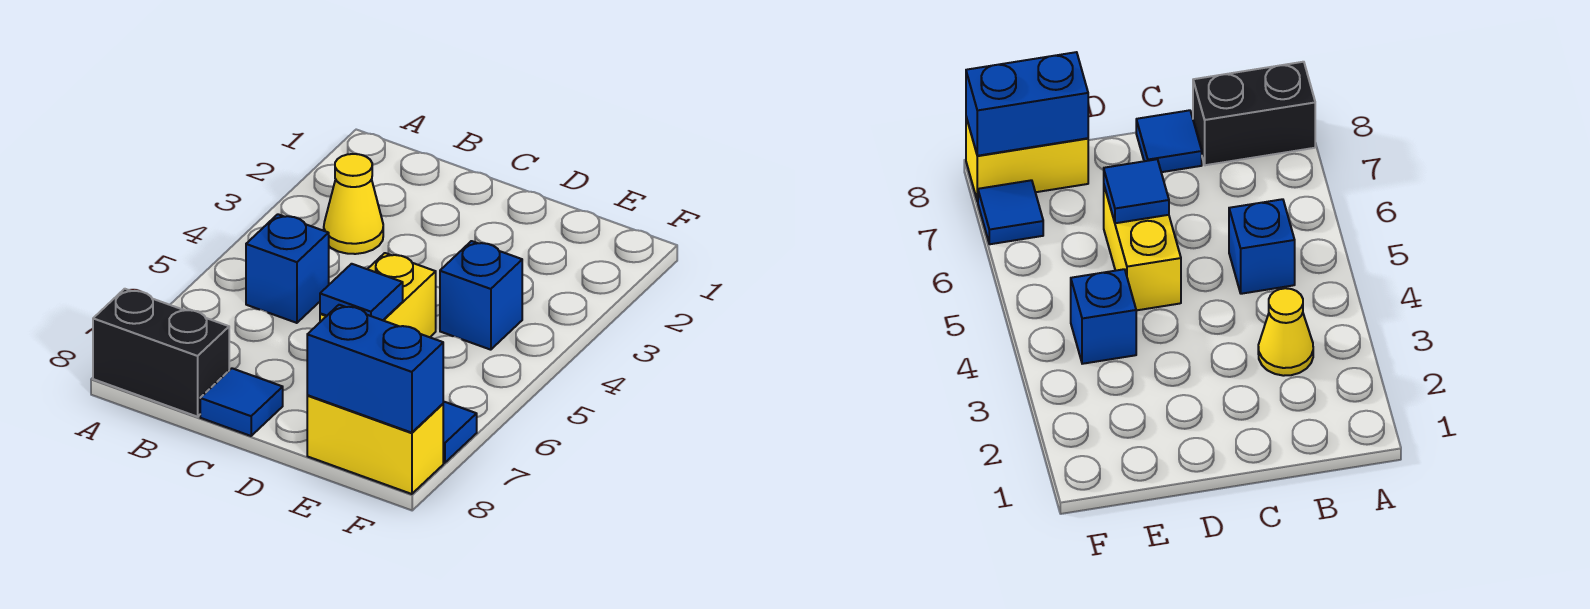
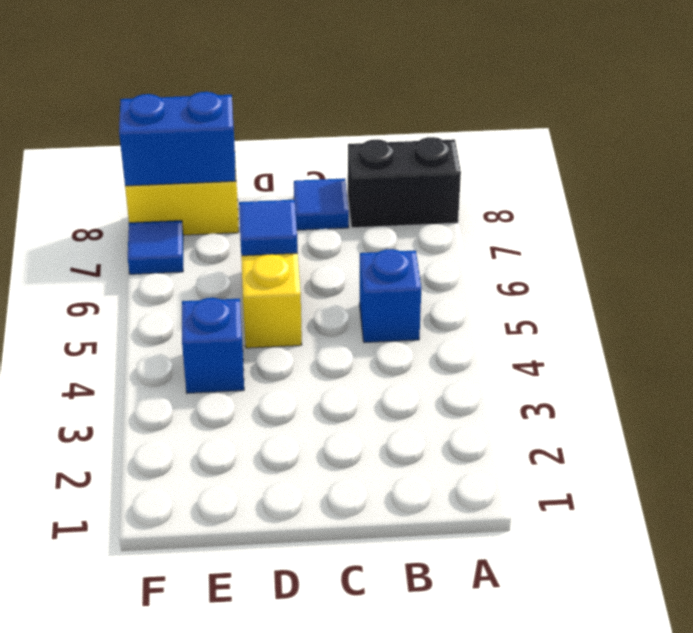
yellow cone B3 level 1 -> none

